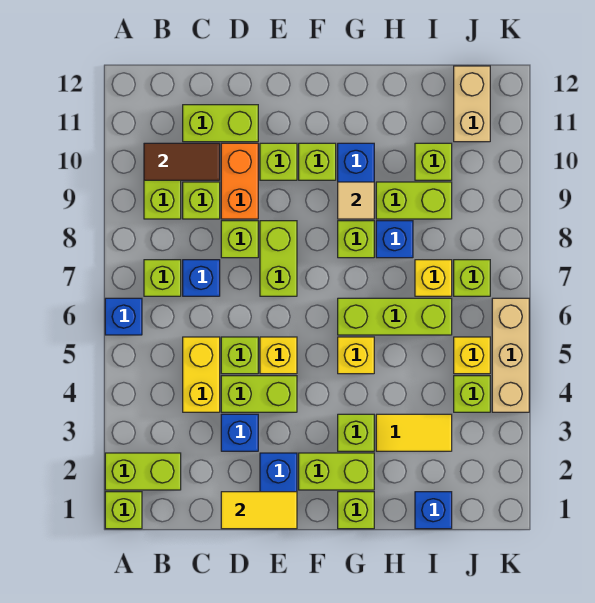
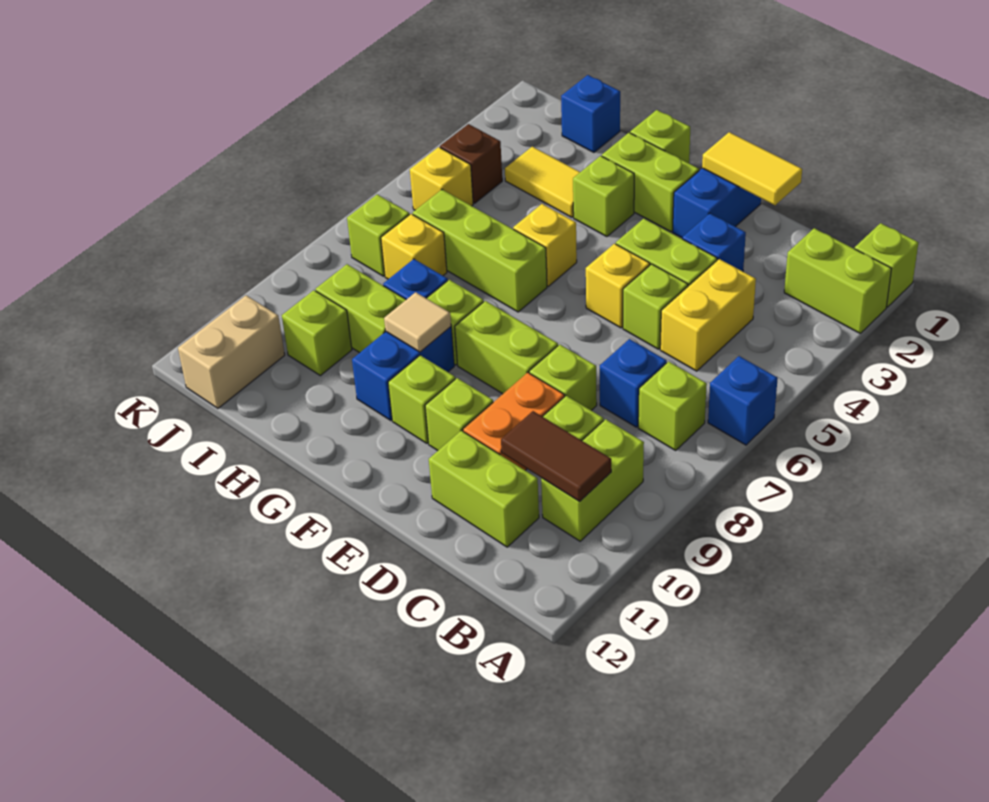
lime brick E7:E8 level 1 -> lime brick E8:F8 level 1
lime brick J4 level 1 -> brown brick J4 level 1
tan brick K4:K6 level 1 -> none

